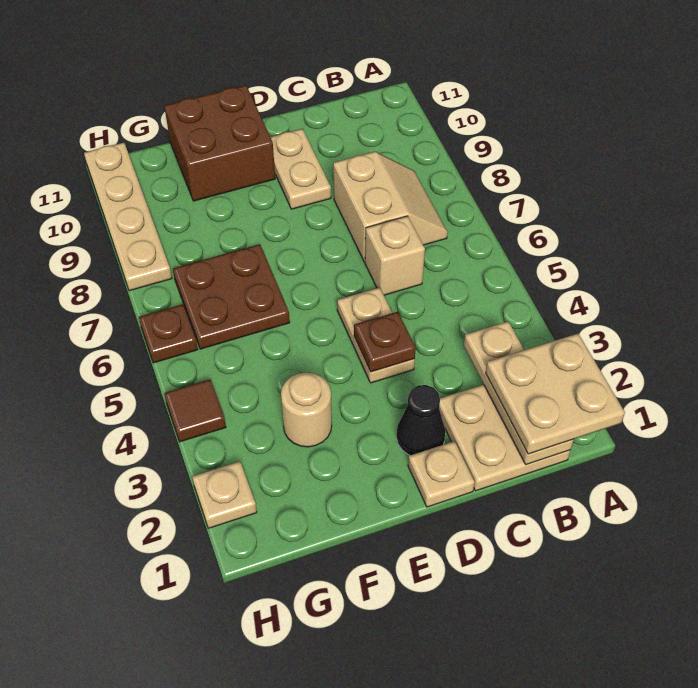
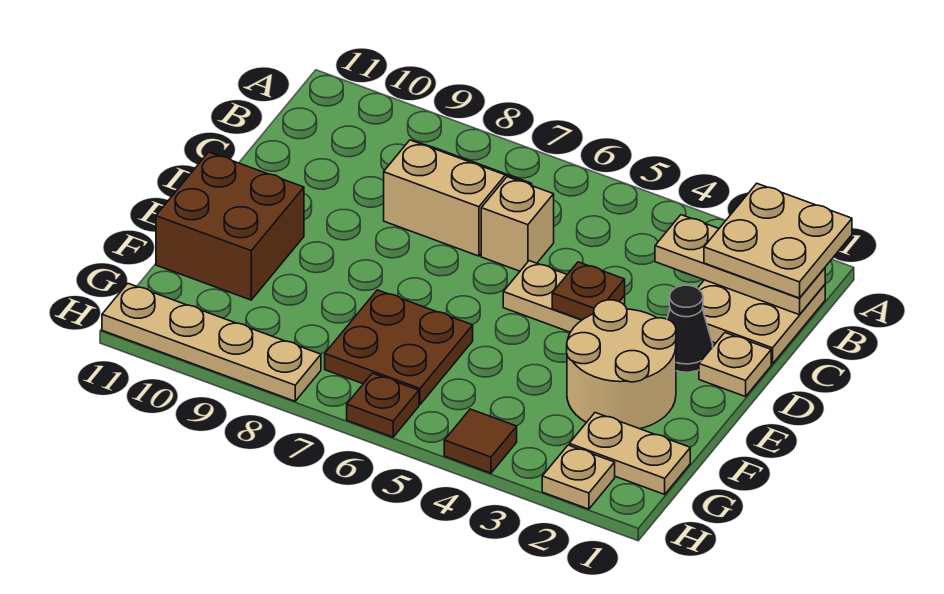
tan plate D9:D10 level 1 -> tan plate G1:G2 level 1
tan round brick F3 level 1 -> tan round brick E2:F3 level 1

